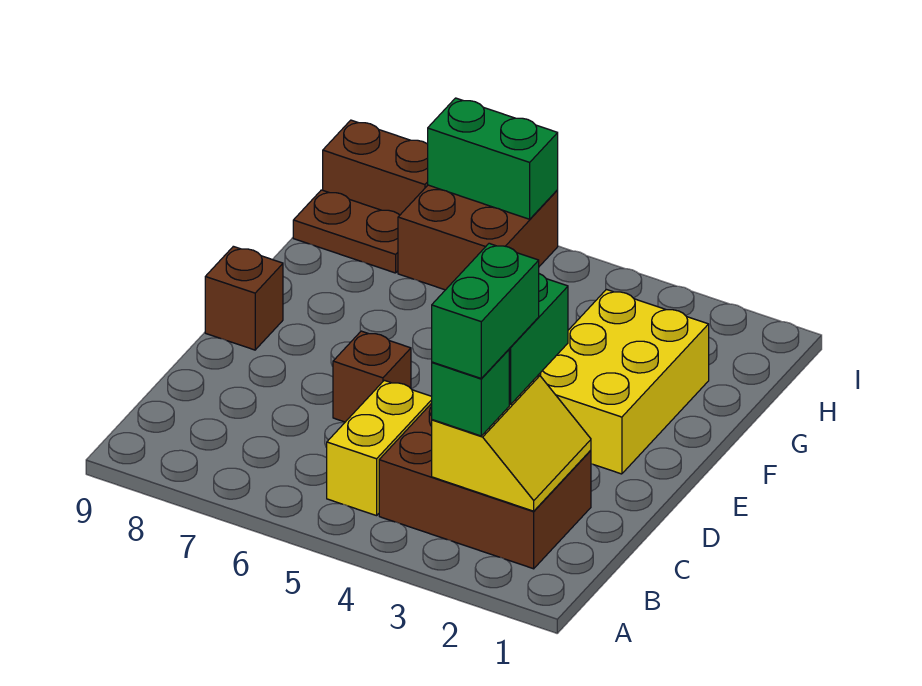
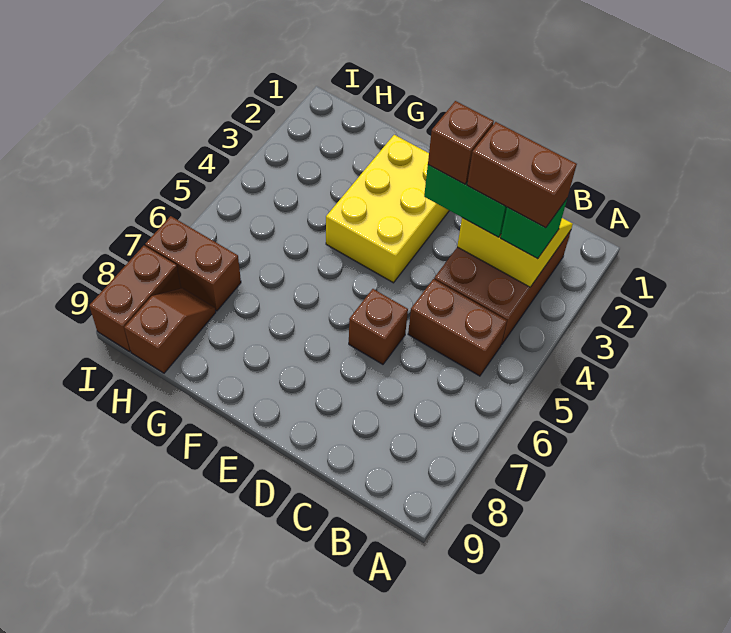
green brick B3:C3 level 4 -> brown brick B3:C3 level 4
yellow brick B5:C5 level 1 -> brown brick B5:C5 level 1
yellow brick E2:G3 level 1 -> yellow brick E2:F4 level 1
brown brick E9 level 1 -> brown brick D3 level 4
brown brick H6:I7 level 1 -> brown brick H7:I7 level 1
brown plate H8:H9 level 1 -> brown slope H8:H9 level 1 top 9
green brick I6:I7 level 2 -> none

